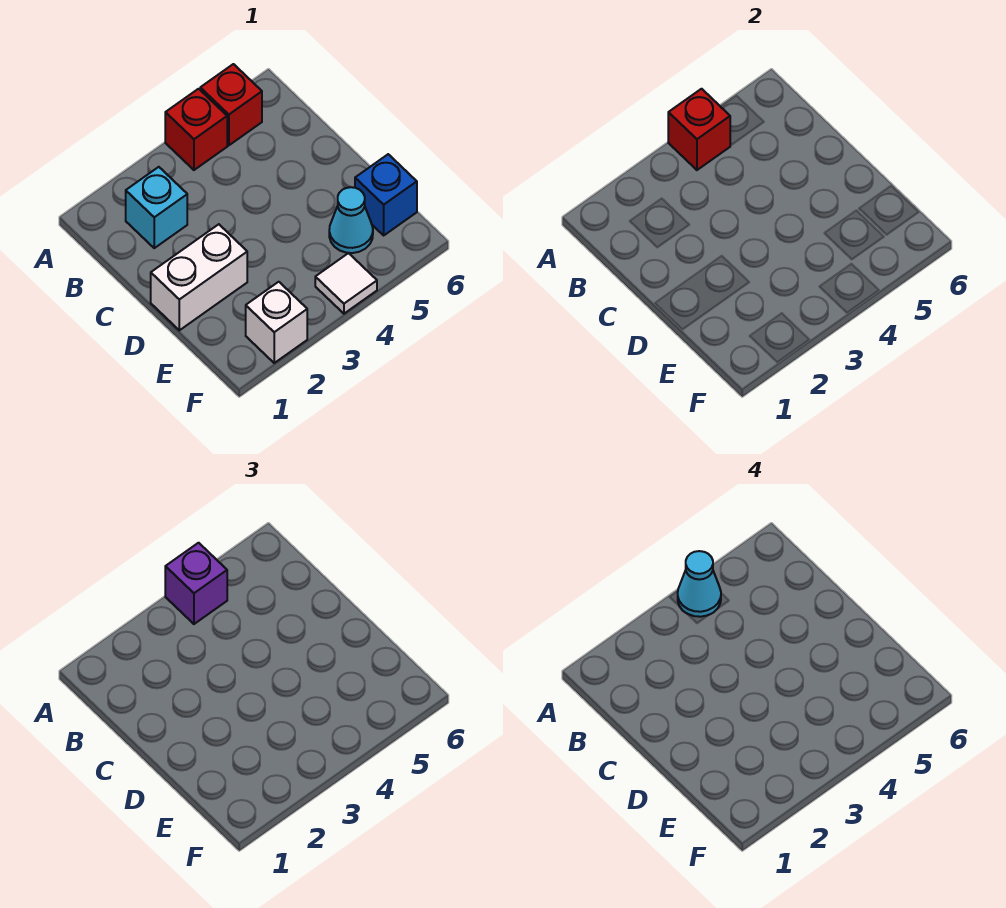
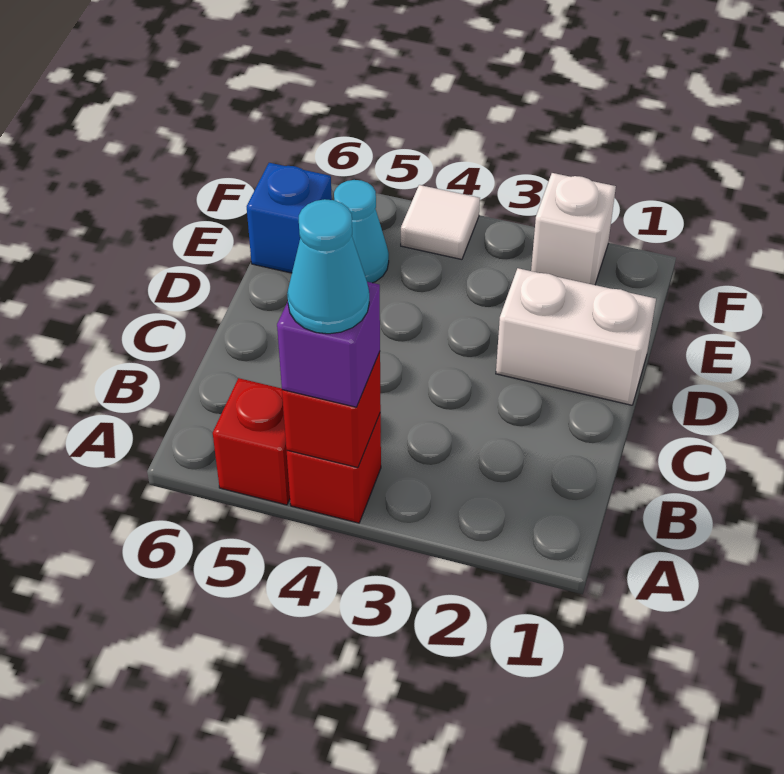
cyan brick B2 level 1 -> none

